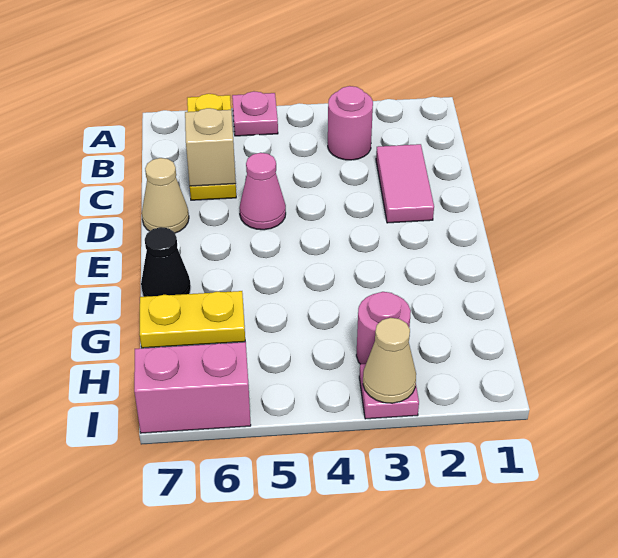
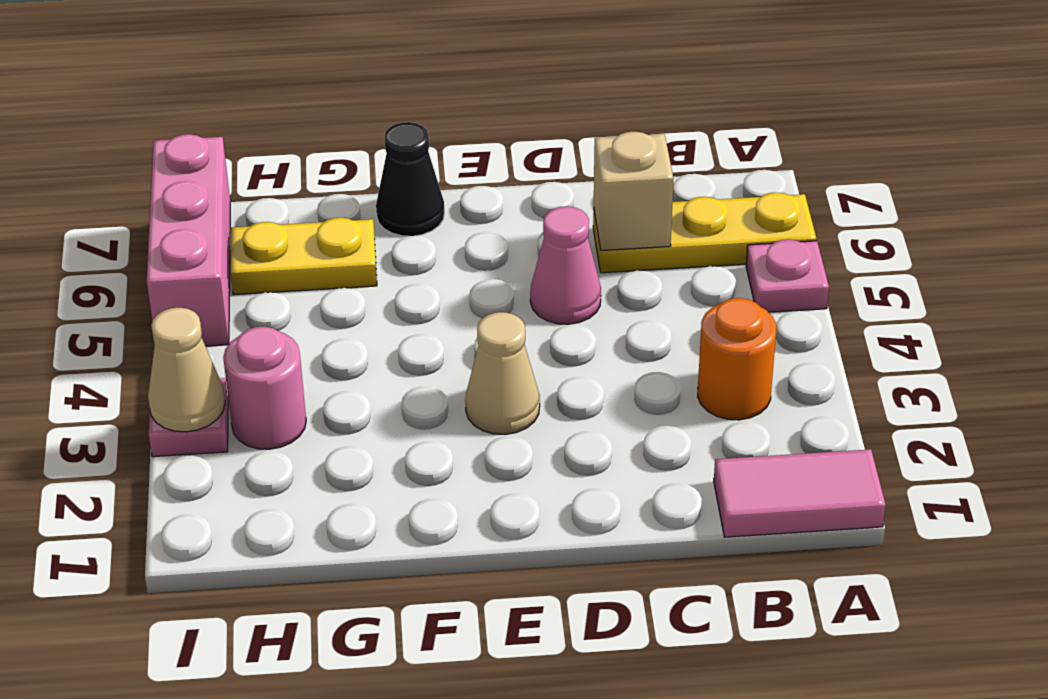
pink round brick B3 level 1 -> orange round brick B3 level 1
pink tile C2:D2 level 1 -> pink tile A1:B1 level 1
tan cone D7 level 1 -> tan cone E3 level 1
yellow plate G6:G7 level 1 -> yellow plate G6:H6 level 1
pink brick I6:I7 level 1 -> pink brick I5:I7 level 1

